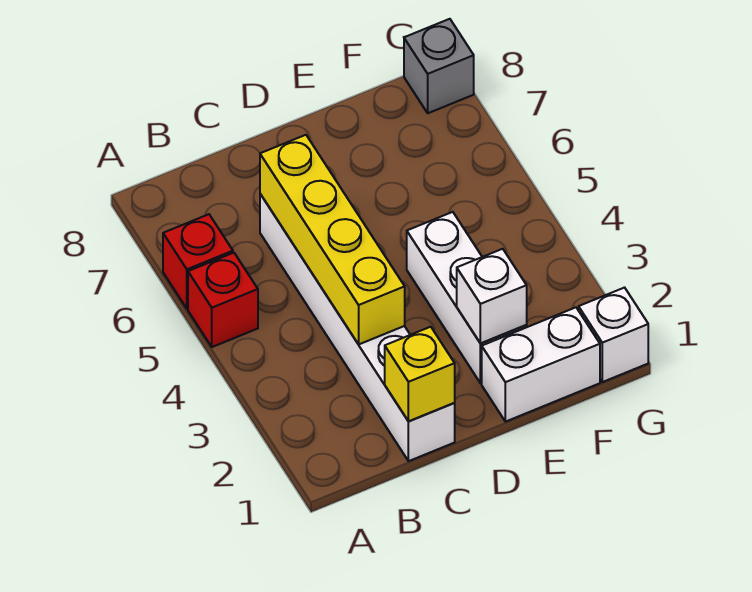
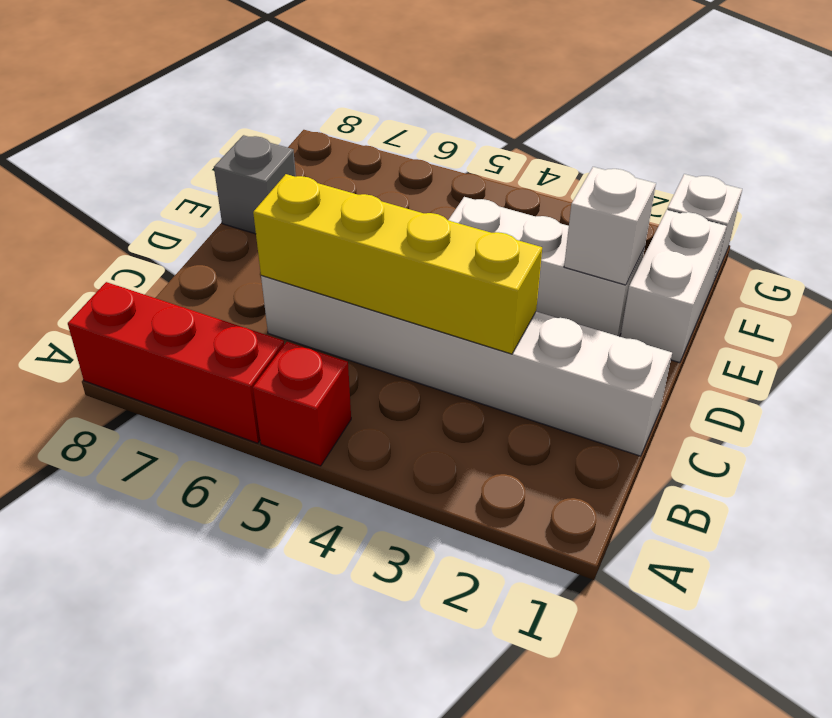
red brick A6 level 1 -> red brick A6:A8 level 1
yellow brick C1 level 2 -> none
grey brick G8 level 1 -> grey brick E8 level 1

